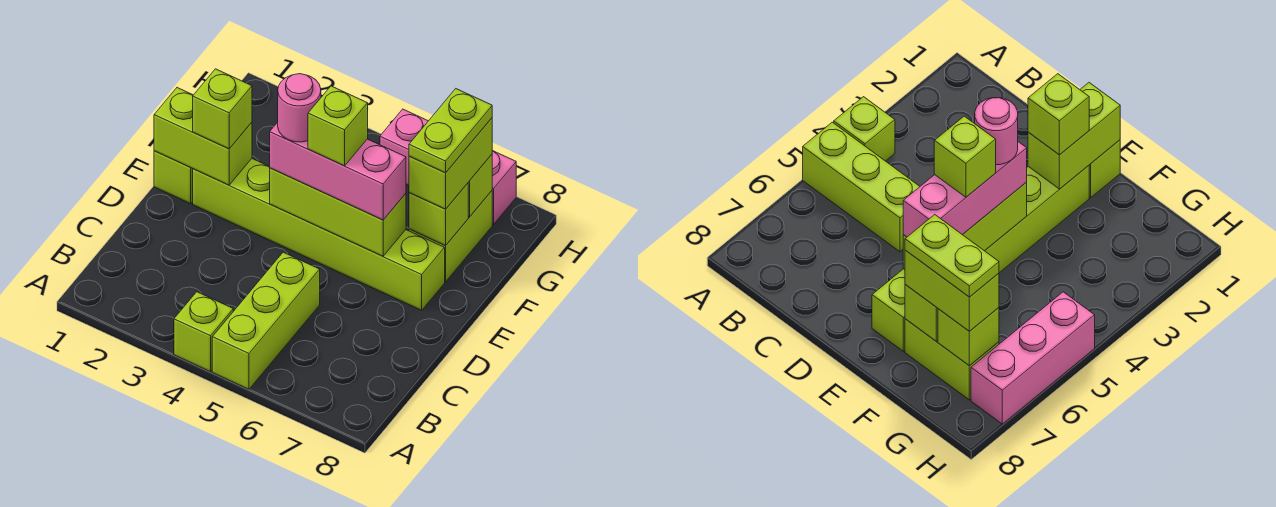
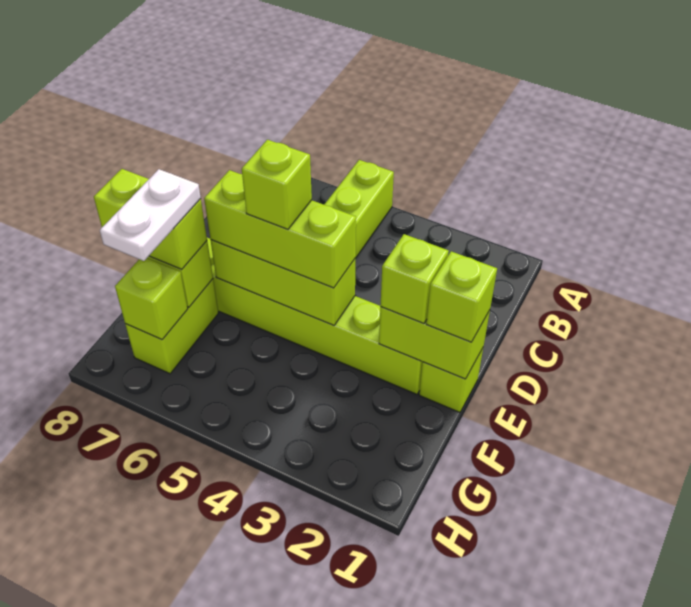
lime brick A4 level 1 -> lime brick E1 level 3
pink brick E4:E6 level 3 -> lime brick E4:E6 level 3
pink round brick E4 level 4 -> none
lime brick F7:G7 level 3 -> lime brick F7:F8 level 3
lime plate F7:G7 level 4 -> white plate F7:G7 level 4
pink brick H5:H7 level 1 -> none

